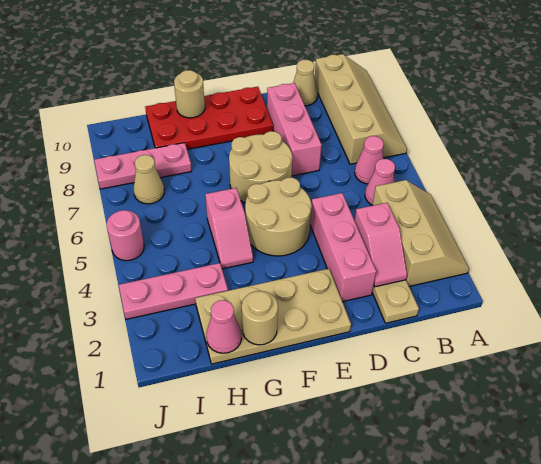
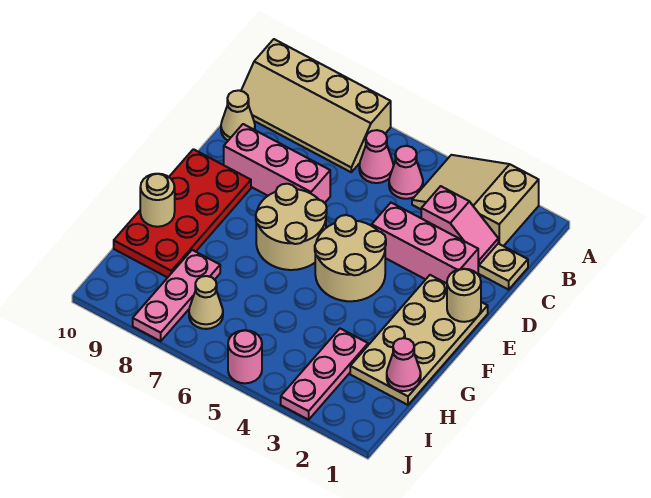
tan slope A2:B4 level 1 top B -> tan slope A2:B4 level 1 top 2
tan slope A7:B10 level 1 top B -> tan slope A7:B10 level 1 top A
tan round brick G1 level 2 -> tan round brick E1 level 2
pink slope G4:G5 level 1 top 5 -> none

